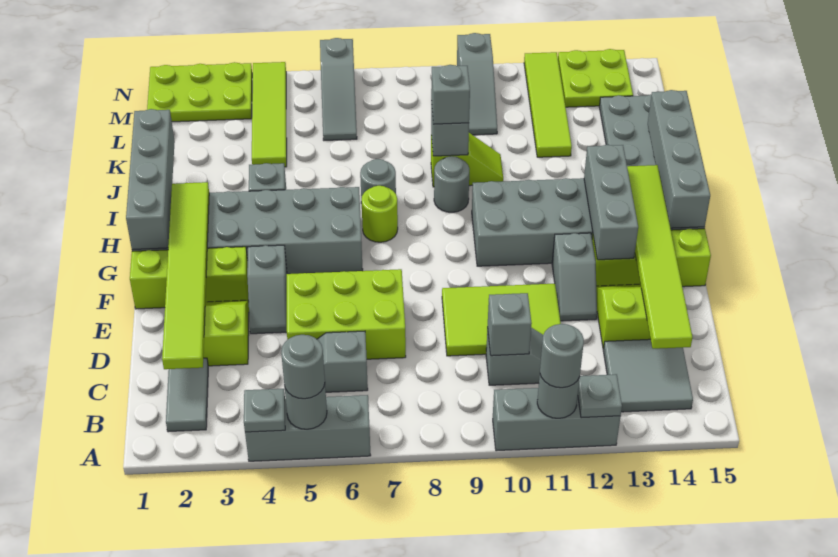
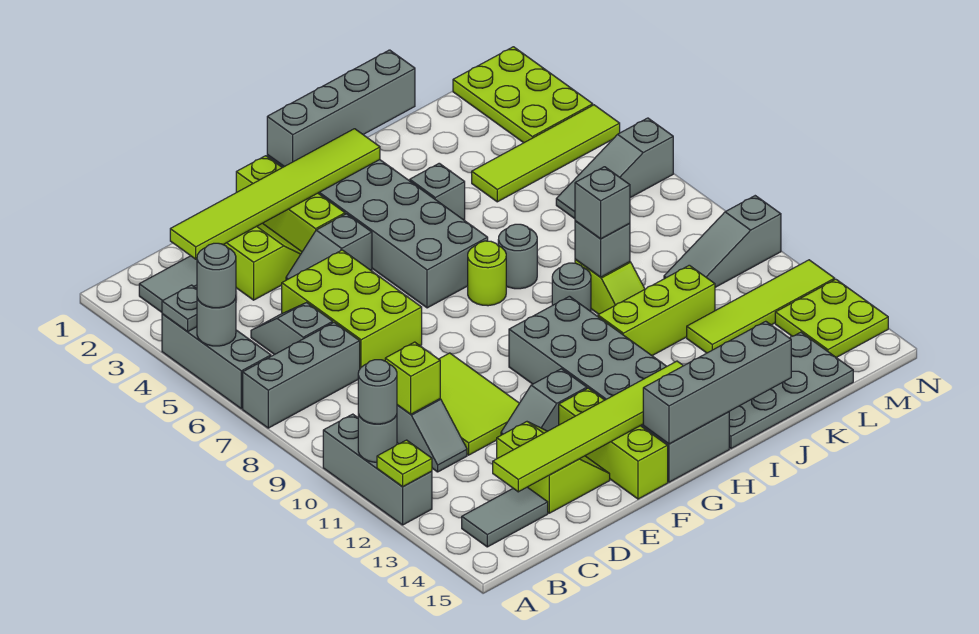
grey plate A12 level 2 -> lime plate A12 level 2
grey tile B13:C14 level 1 -> grey tile B14:C14 level 1
grey brick C10 level 2 -> lime brick C10 level 2
grey brick F13:H13 level 2 -> grey brick A7:C7 level 1
none -> lime brick I11:K11 level 1

